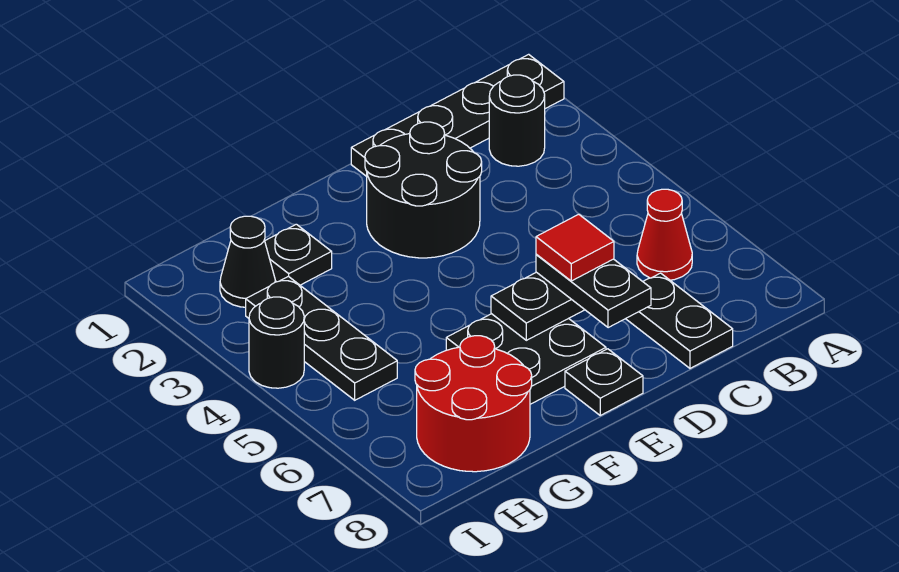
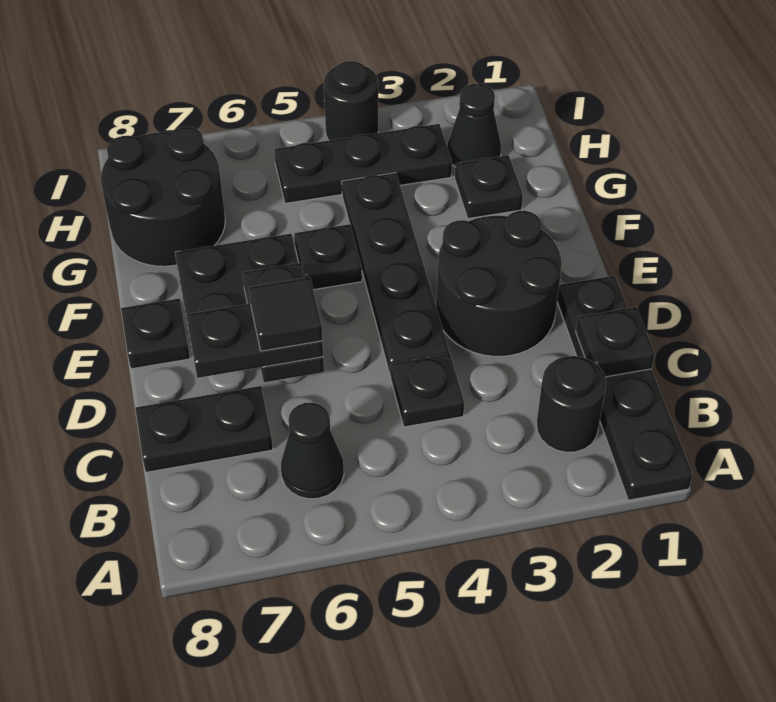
red cone B6 level 1 -> black cone B6 level 1
none -> black plate C1 level 2
none -> black plate C4 level 1
none -> black plate D4:G4 level 1
red tile D6 level 4 -> black tile D6 level 4
none -> black plate F5 level 1
red round brick G7:H8 level 1 -> black round brick G7:H8 level 1

